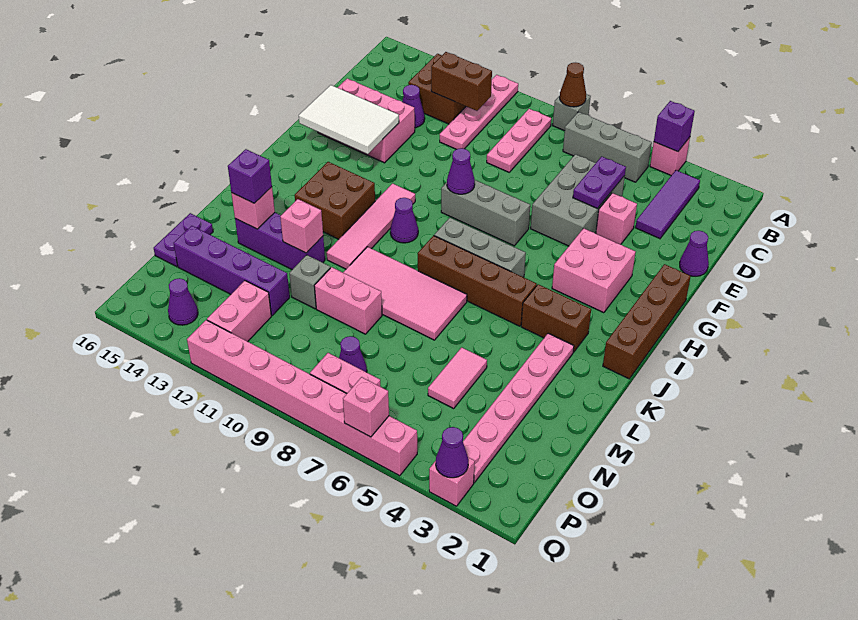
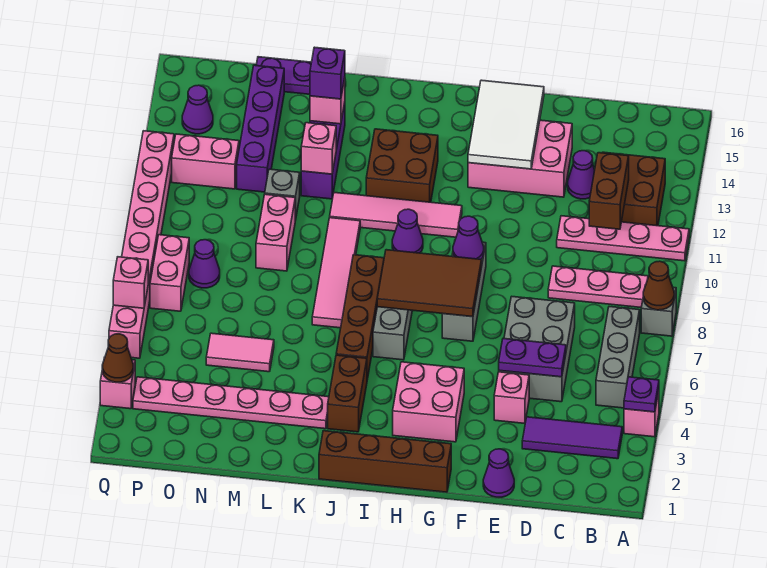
purple brick A4 level 2 -> purple plate A4 level 2
grey brick D5:F6 level 1 -> grey brick D5:E7 level 1
pink brick E13:F15 level 1 -> pink brick E13:G14 level 1
none -> brown tile G7:I8 level 2
pink tile K7:L10 level 1 -> pink tile K7:K10 level 1
purple cone Q3 level 2 -> brown cone Q3 level 2

